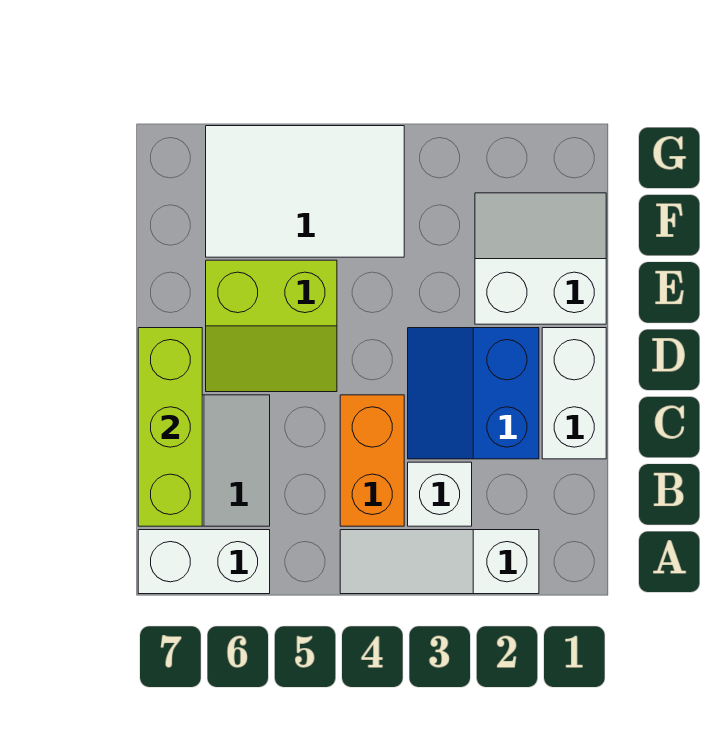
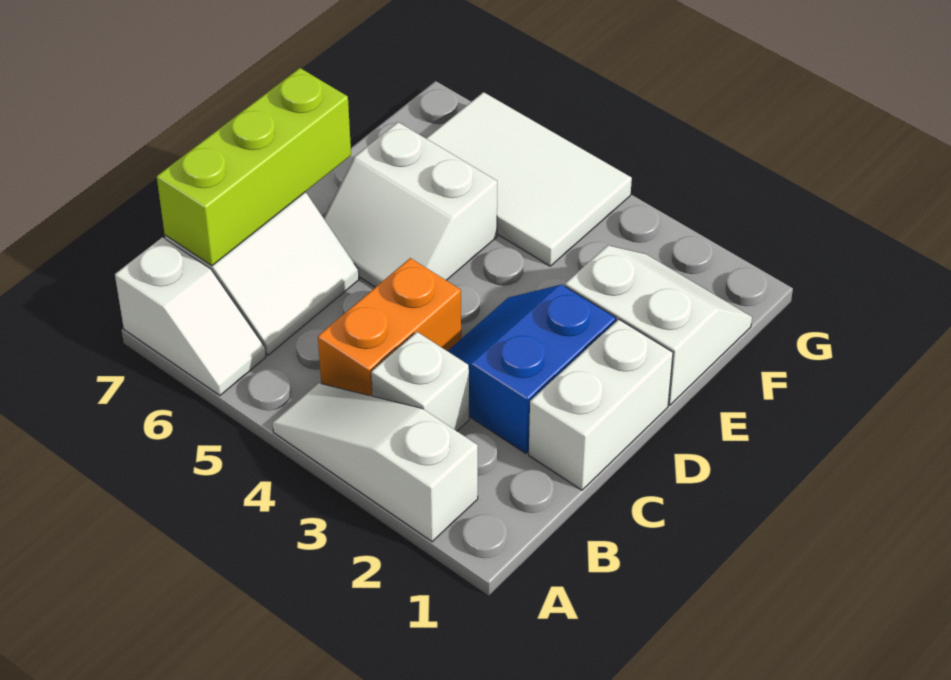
white brick A6:A7 level 1 -> white slope A6:A7 level 1 top 7
lime slope D5:E6 level 1 top E -> white slope D5:E6 level 1 top E

